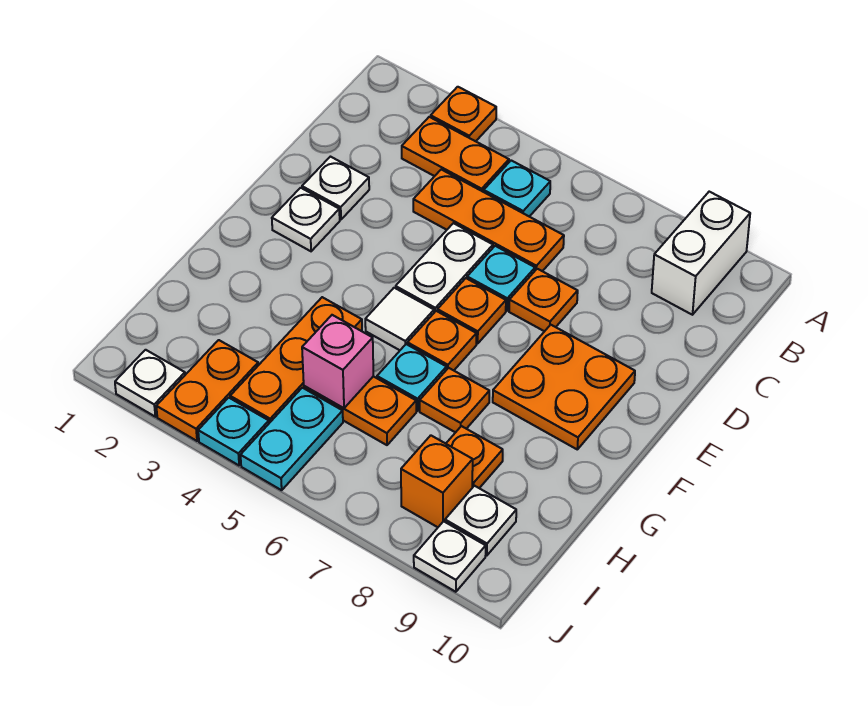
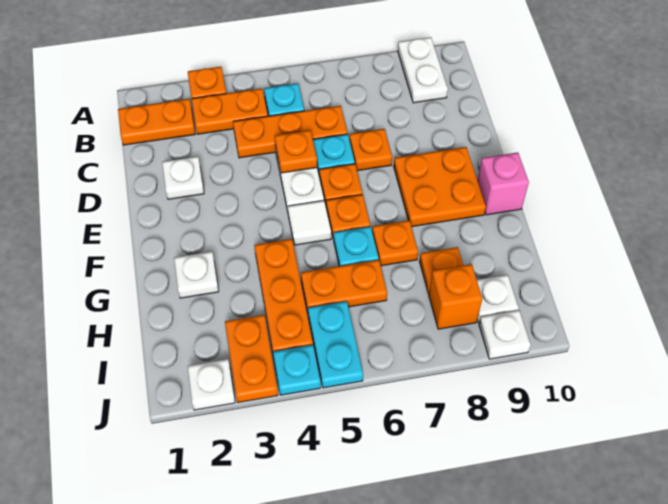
white brick A9:B9 level 1 -> white plate A9:B9 level 1
none -> orange plate B1:B2 level 1
none -> orange plate D5 level 2
white plate E2 level 1 -> white plate G2 level 1
pink brick H5 level 2 -> pink brick F10 level 1

